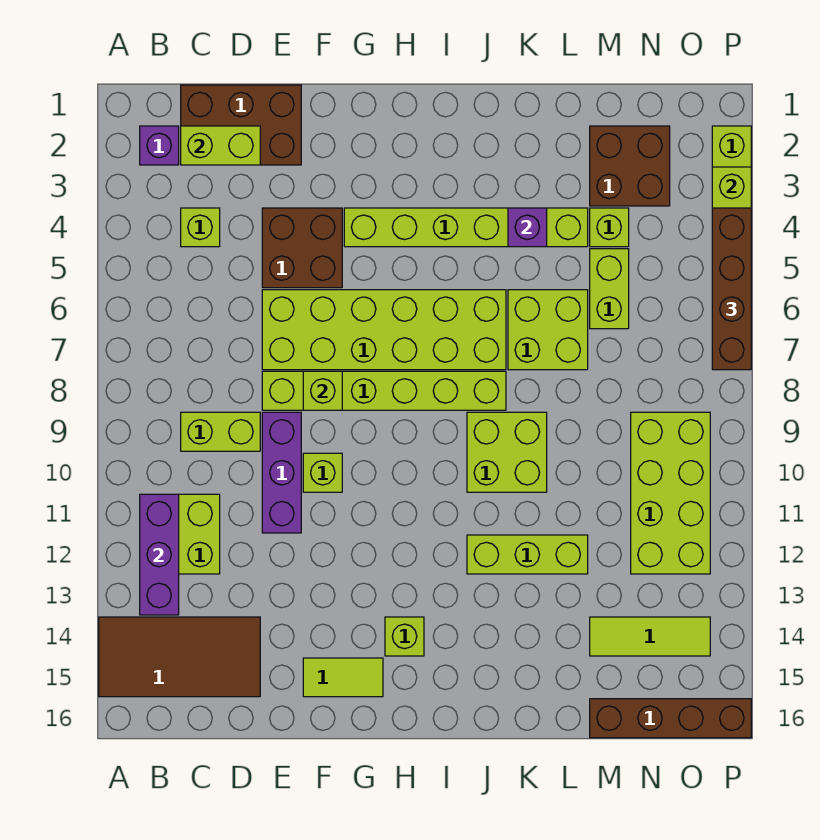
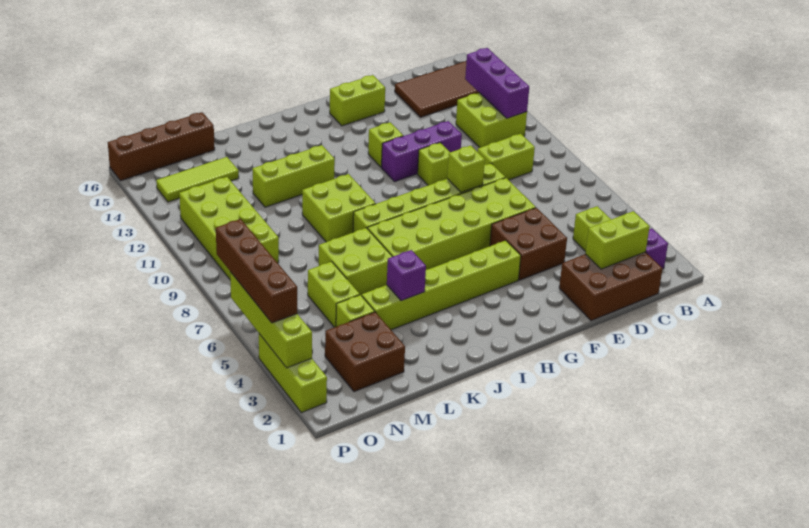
purple brick E9:E11 level 1 -> purple brick E11:G11 level 1
lime tile F15:G15 level 1 -> lime brick F15:G15 level 1
lime brick H14 level 1 -> lime brick G12 level 1

